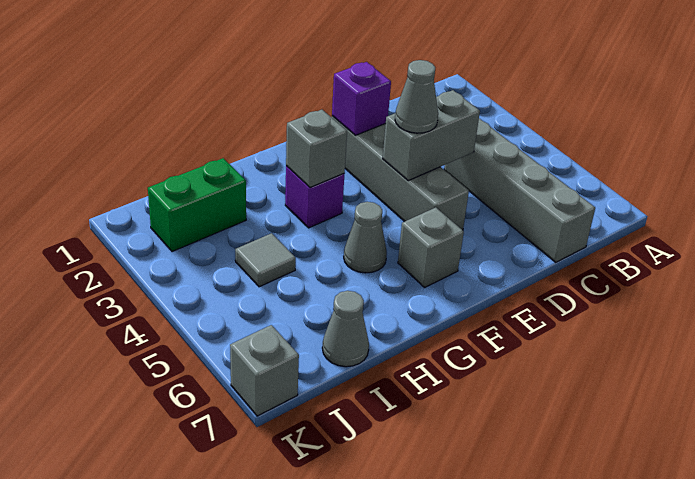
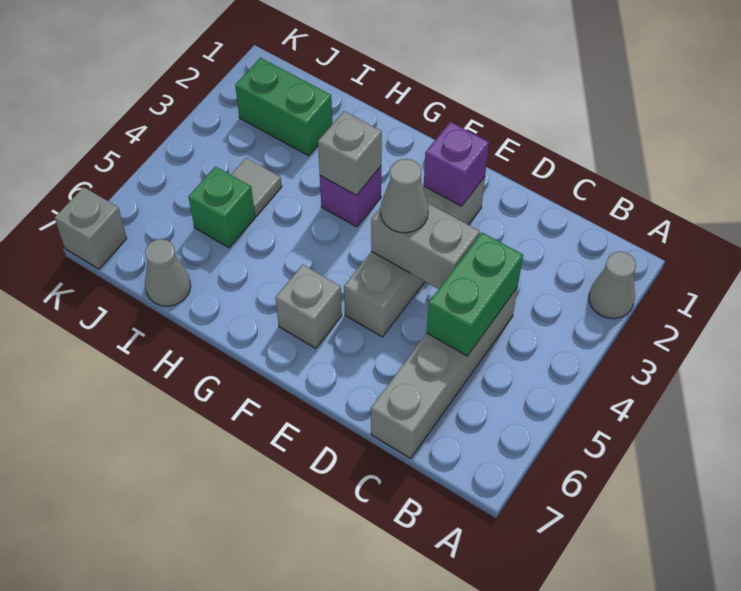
none -> green brick C4:C5 level 2
grey cone G5 level 1 -> grey cone A2 level 1
none -> green brick I5 level 1

